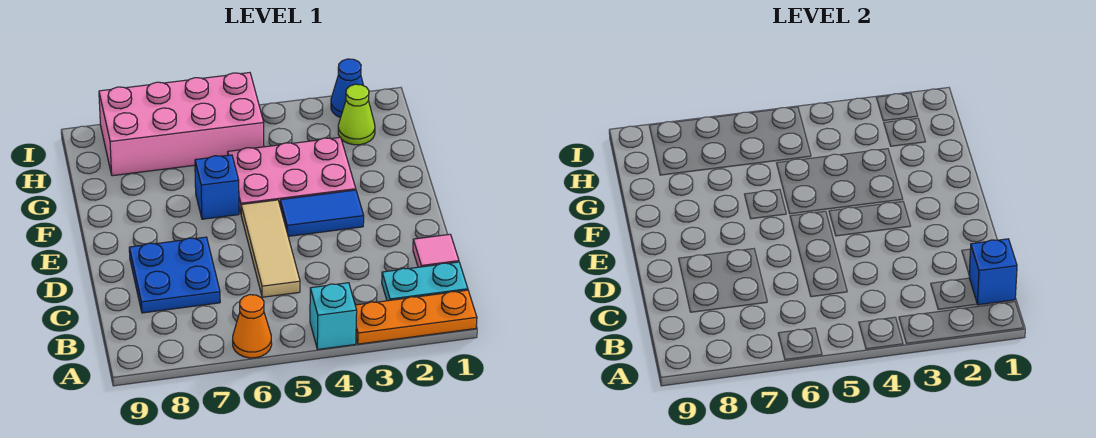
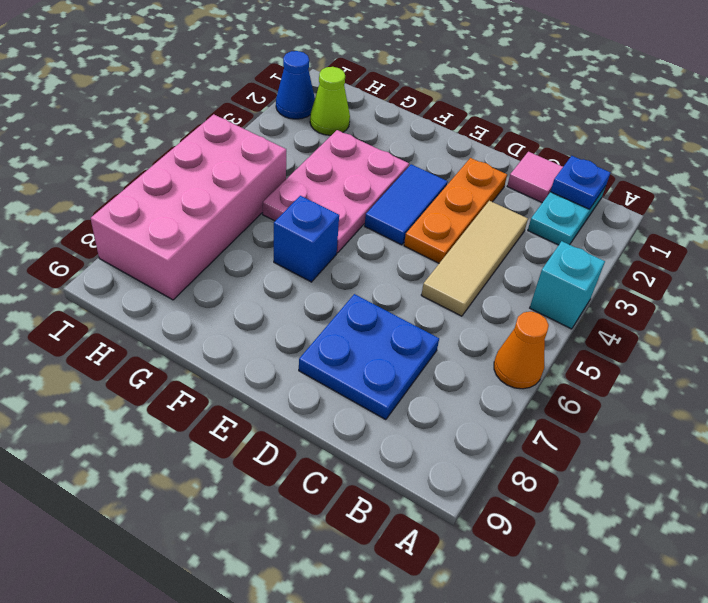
orange plate A1:A3 level 1 -> orange plate D2:D4 level 1
blue brick B1 level 2 -> blue plate B1 level 2
tan tile C5:E5 level 1 -> tan tile C3:C5 level 1

